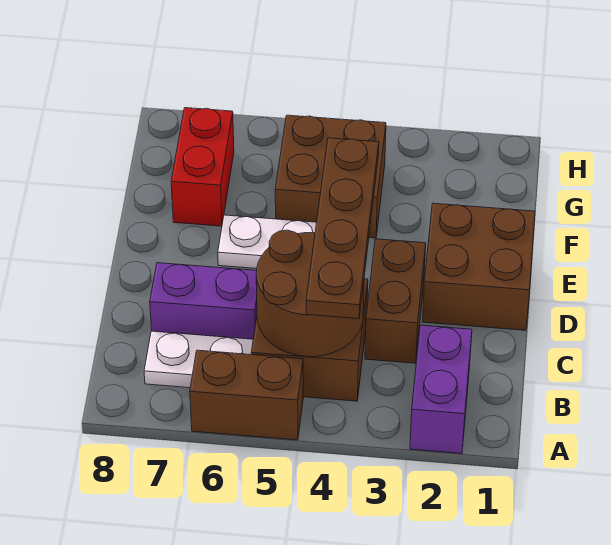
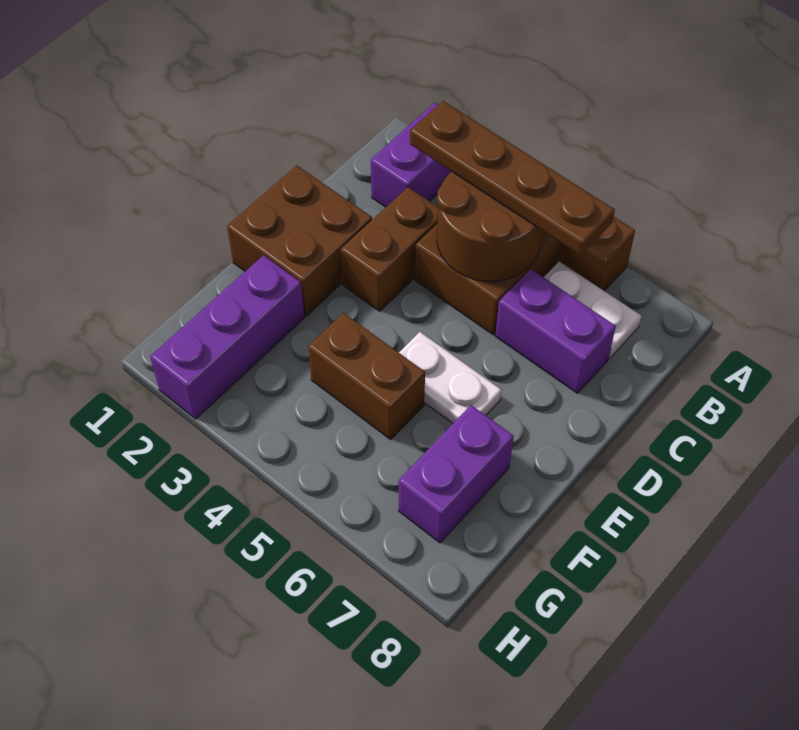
brown plate B4:E4 level 3 -> brown plate B3:B6 level 3
none -> purple brick F2:H2 level 1
brown brick F4:G5 level 1 -> brown brick F4:F5 level 1
red brick F7:G7 level 1 -> purple brick F7:G7 level 1

